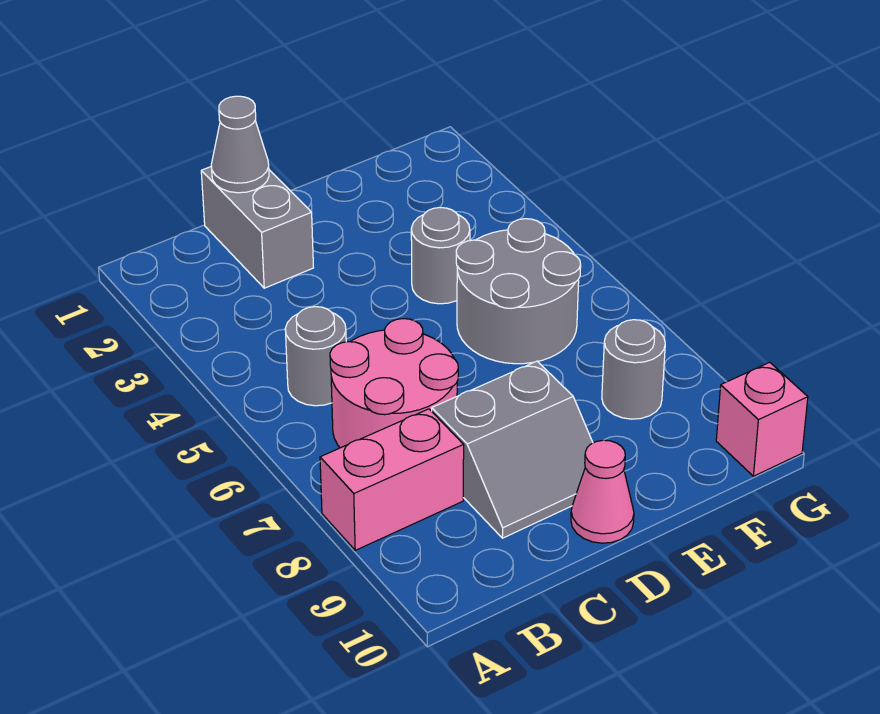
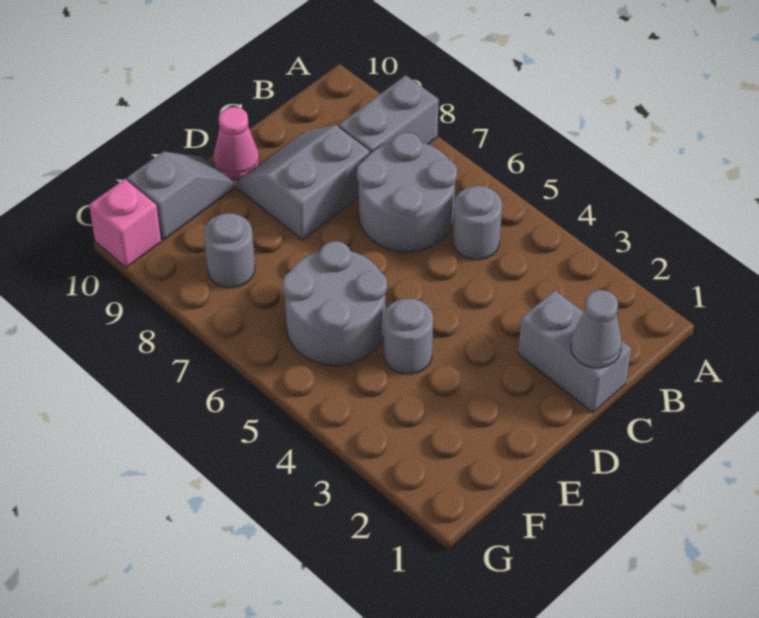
pink brick A8:B8 level 1 -> grey brick A8:B8 level 1
pink round brick B6:C7 level 1 -> grey round brick B6:C7 level 1
none -> grey slope E10:F10 level 1 top F

